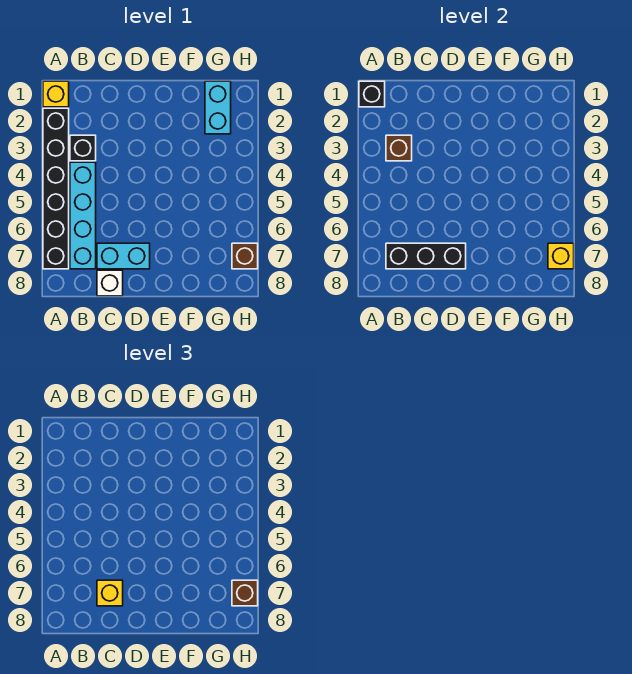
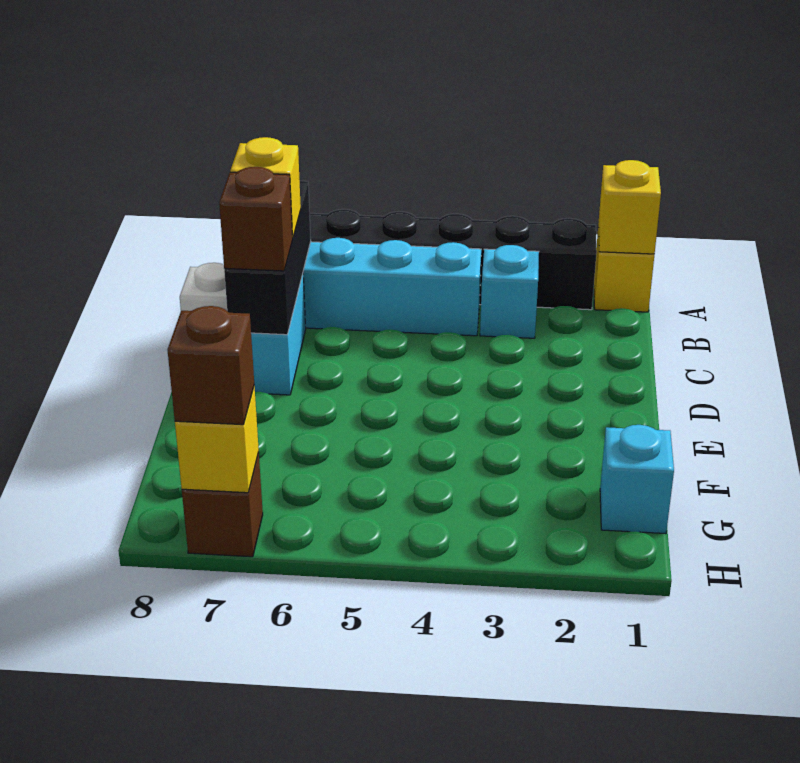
black brick A1 level 2 -> yellow brick A1 level 2
black brick B3 level 1 -> cyan brick B3 level 1
brown brick B3 level 2 -> brown brick D7 level 3
cyan brick G1:G2 level 1 -> cyan brick G1 level 1

